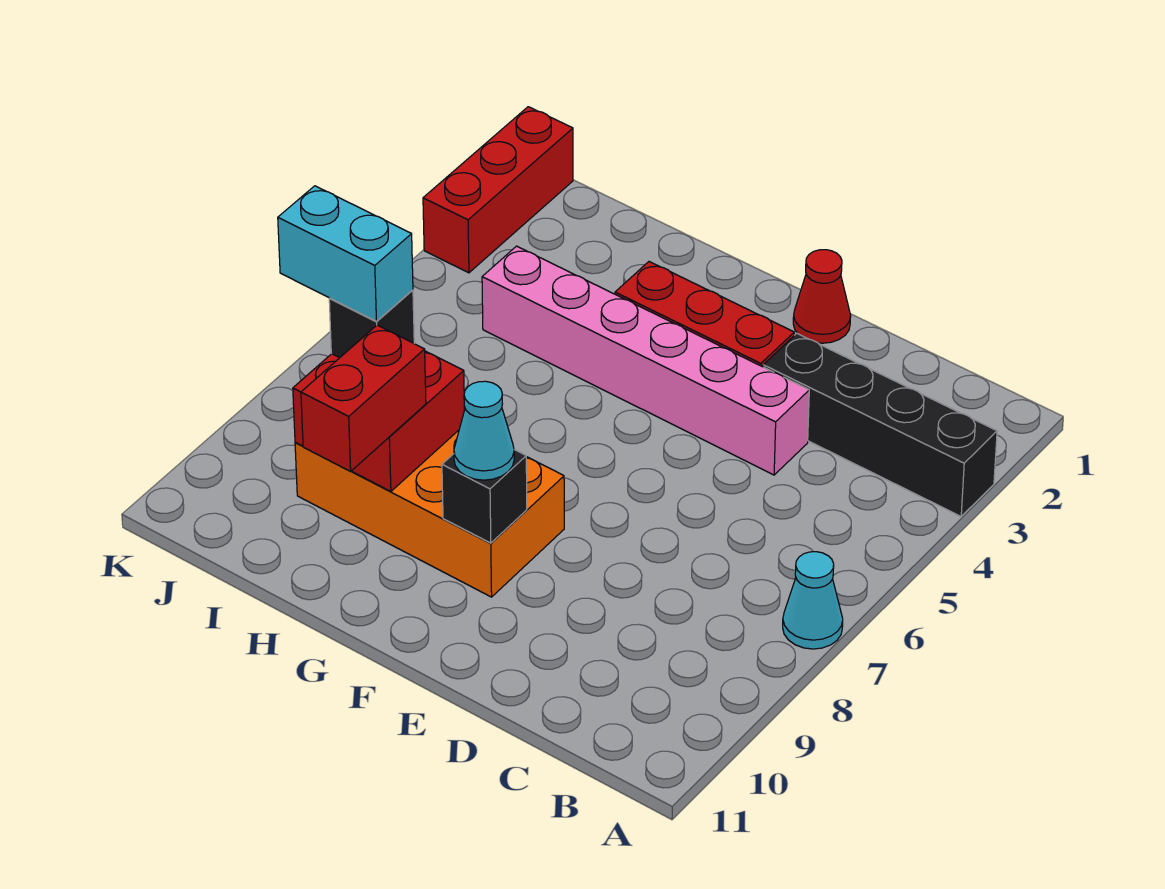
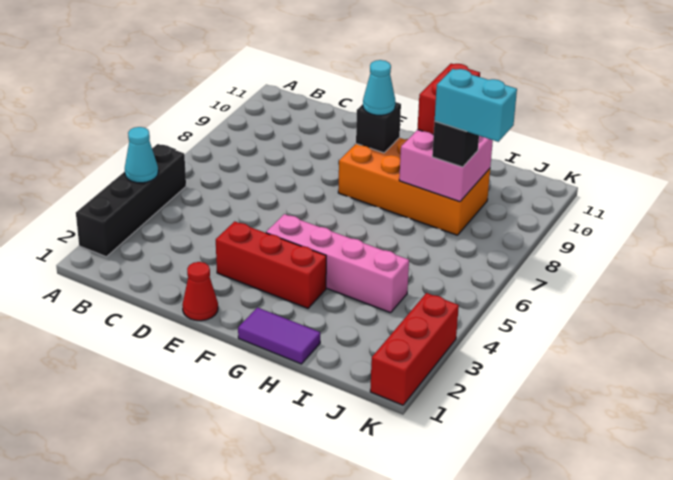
black brick A3:D3 level 1 -> black brick A2:A5 level 1
cyan cone A7 level 1 -> cyan cone A4 level 2
pink brick D4:I4 level 1 -> pink brick F4:I4 level 1
none -> purple tile G1:H1 level 1
red brick H8:I9 level 2 -> pink brick H8:I9 level 2

